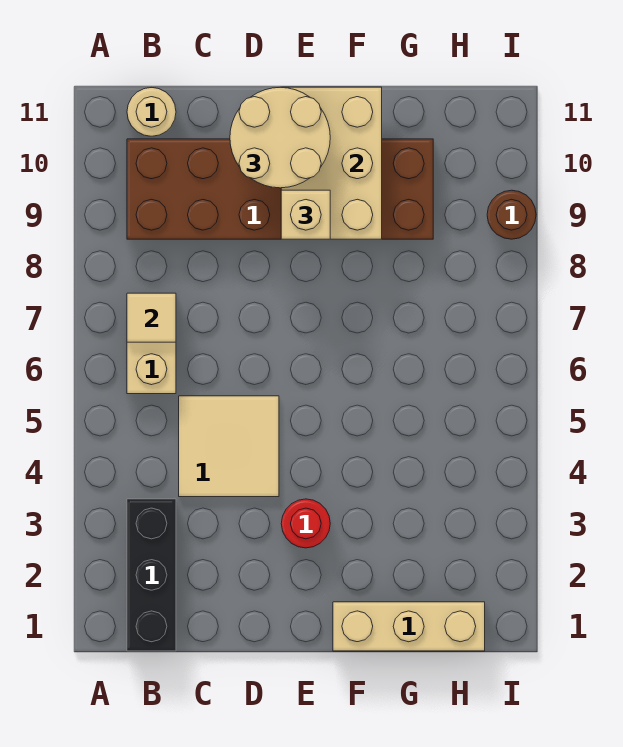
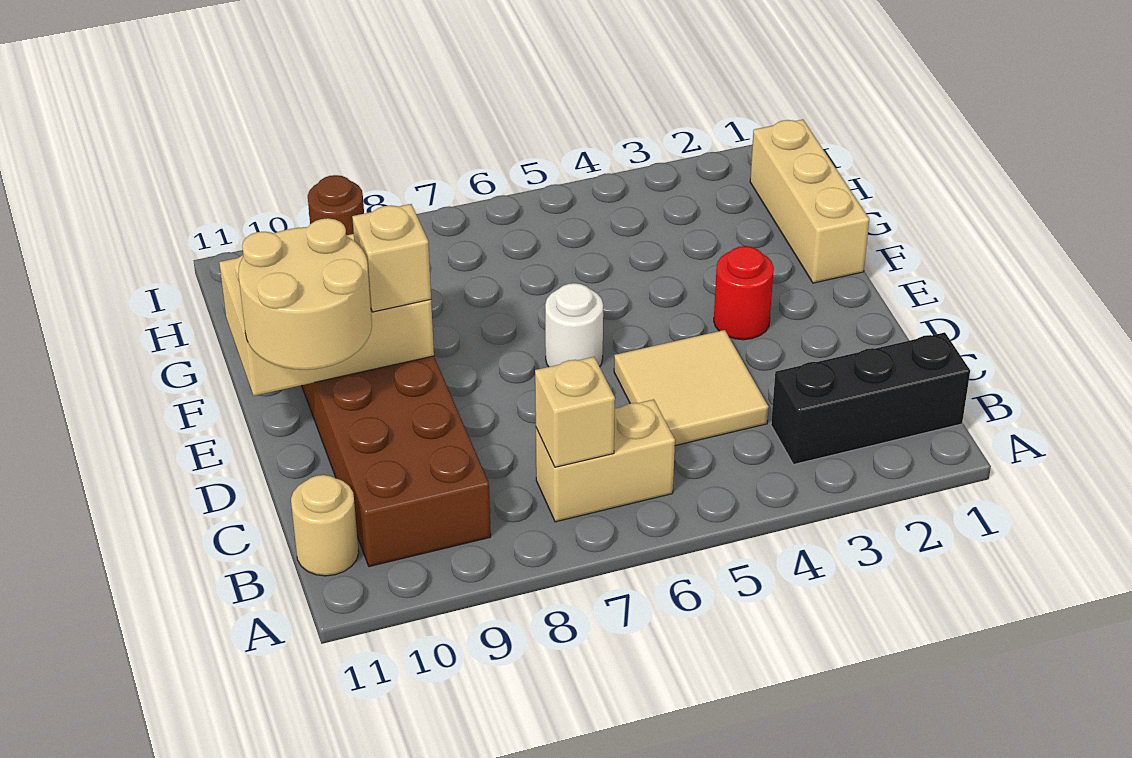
tan tile B7 level 2 -> tan brick B7 level 2
none -> white round brick E6 level 1

